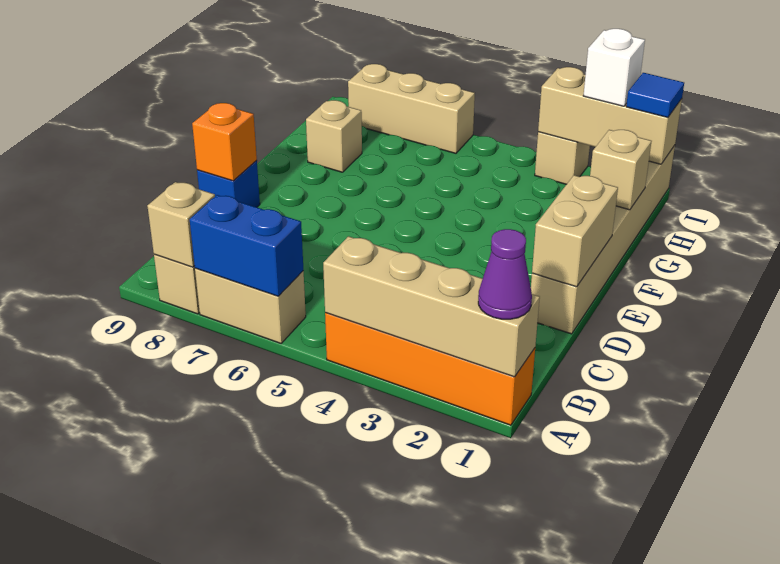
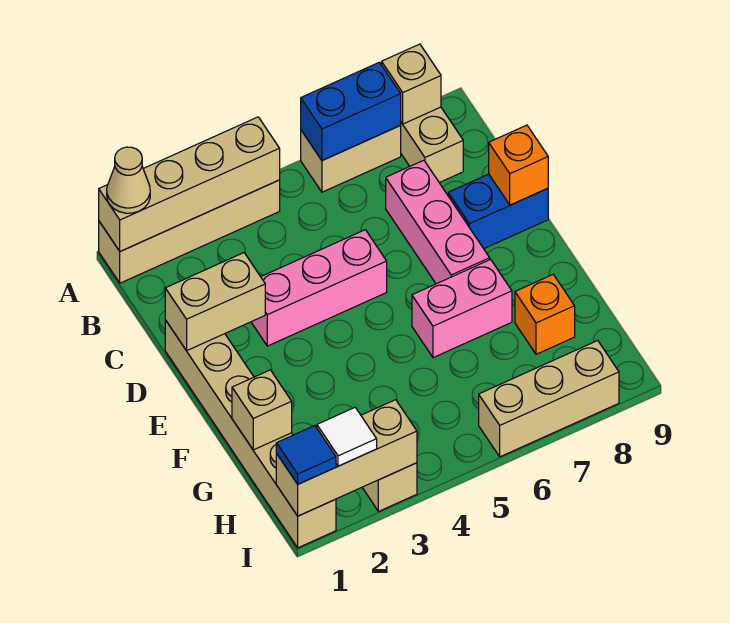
orange brick A1:A4 level 1 -> tan brick A1:A4 level 1
purple cone A1 level 3 -> tan cone A1 level 3
none -> pink brick C7:E7 level 1
tan brick D1:E1 level 2 -> tan brick D1:D2 level 2
none -> pink brick D3:D5 level 1
blue brick D9 level 1 -> blue brick D8:D9 level 1
none -> pink brick F6:F7 level 1
tan brick G8 level 1 -> orange brick G8 level 1
white brick I2 level 3 -> white tile I2 level 3

